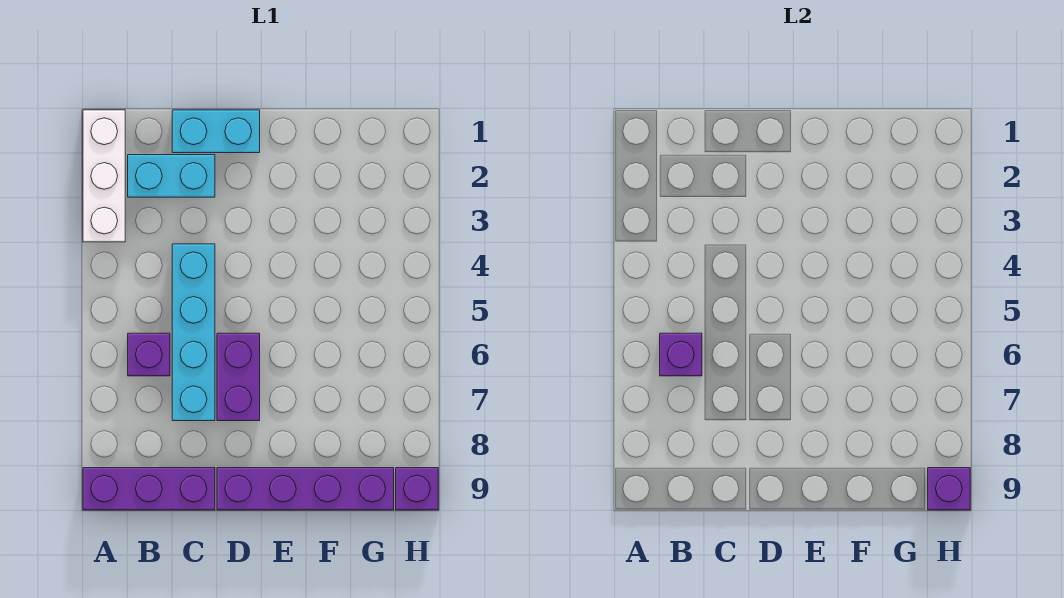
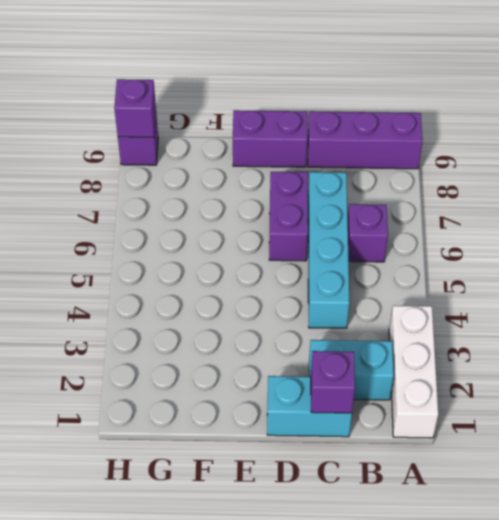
purple brick B6 level 2 -> purple brick C1 level 2
purple brick D9:G9 level 1 -> purple brick D9:E9 level 1

